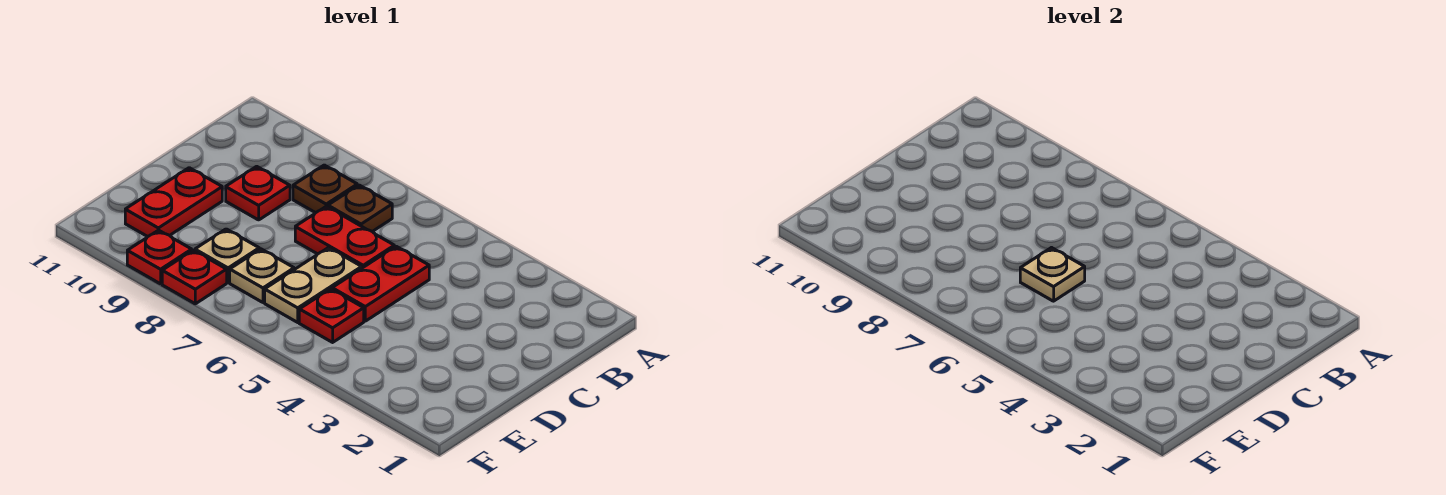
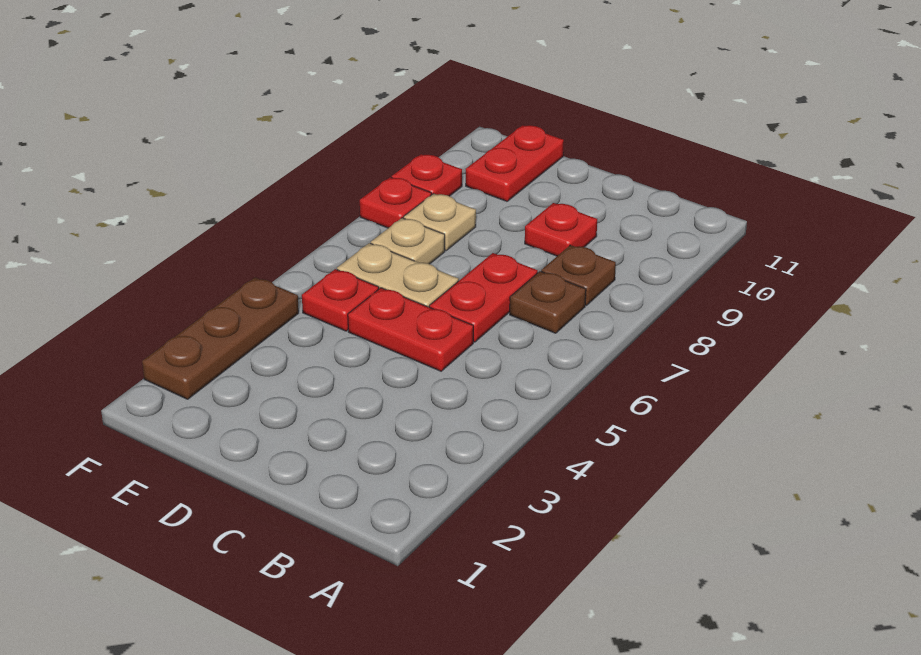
tan plate D6 level 2 -> none
red plate D10:E10 level 1 -> red plate E10:E11 level 1
none -> brown plate F2:F4 level 1

